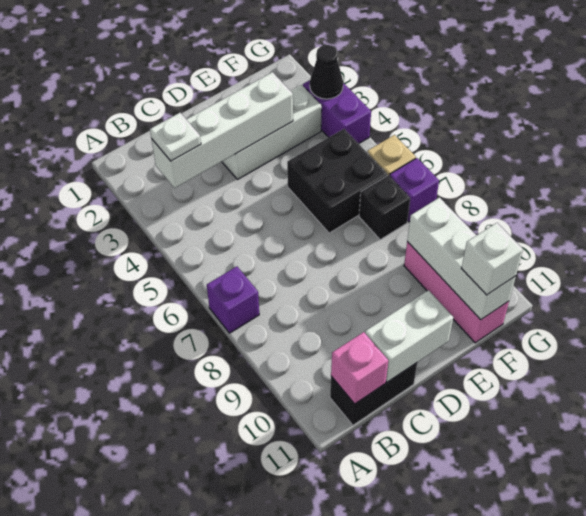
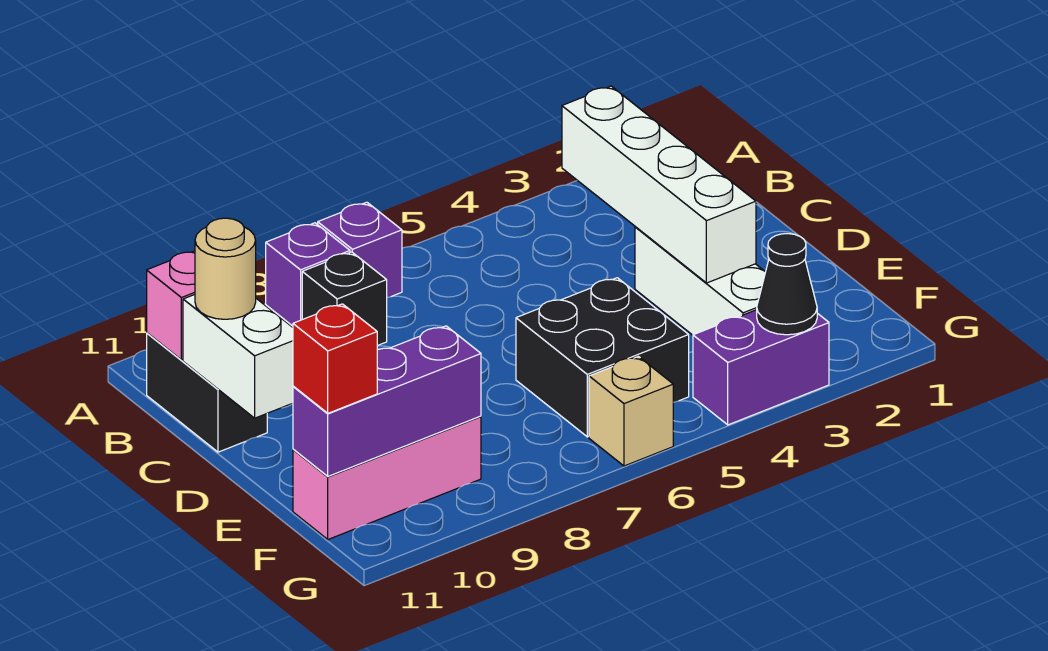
white plate B3 level 3 -> none
none -> tan round brick C11 level 3
black brick F7 level 1 -> black brick B8 level 1
white brick F9:F11 level 2 -> purple brick F9:F11 level 2
white brick F11 level 3 -> red brick F11 level 3
purple brick G7 level 1 -> purple brick A8 level 1

